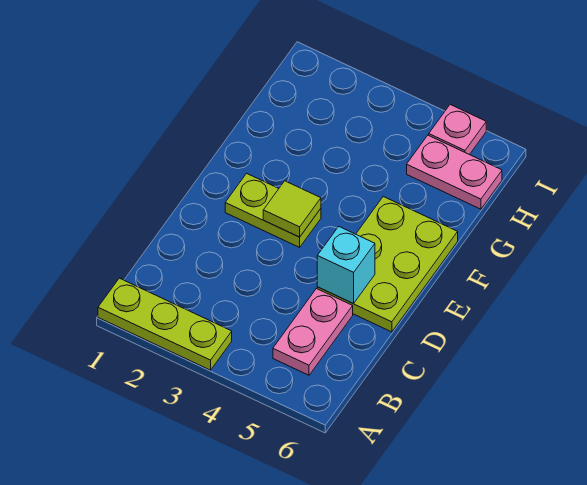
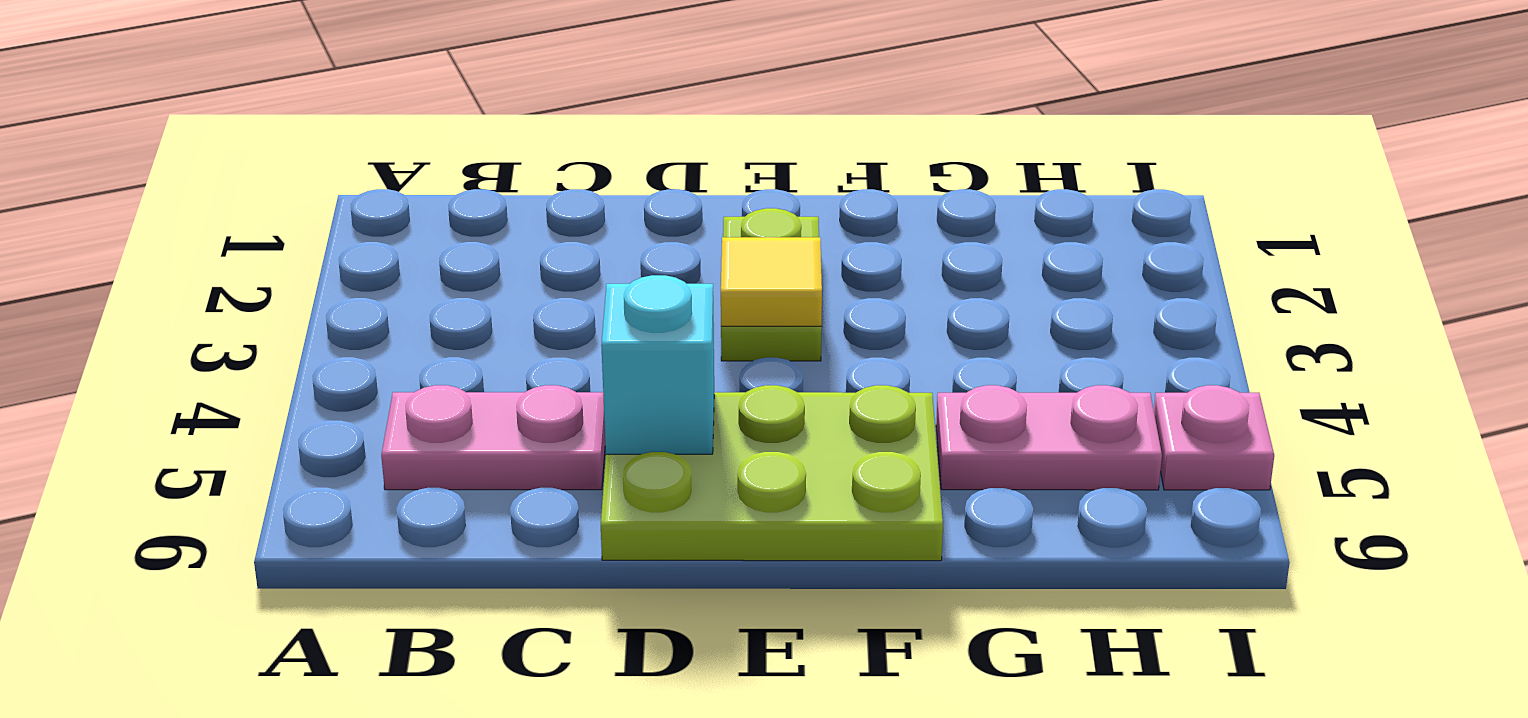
lime plate A1:A3 level 1 -> none
lime tile E3 level 2 -> yellow tile E3 level 2
pink plate H5:H6 level 1 -> pink plate G5:H5 level 1

